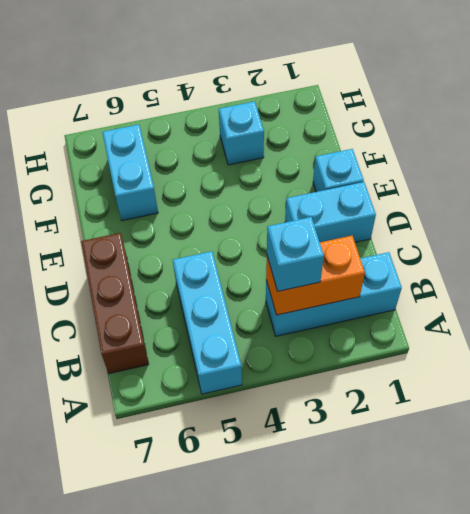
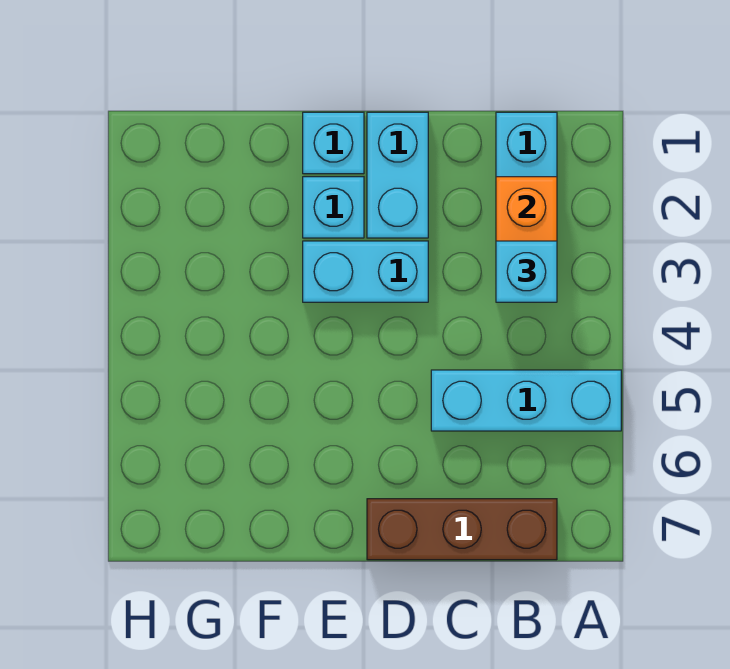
cyan brick F6:G6 level 1 -> cyan brick D3:E3 level 1
cyan brick G3 level 1 -> cyan brick E2 level 1

